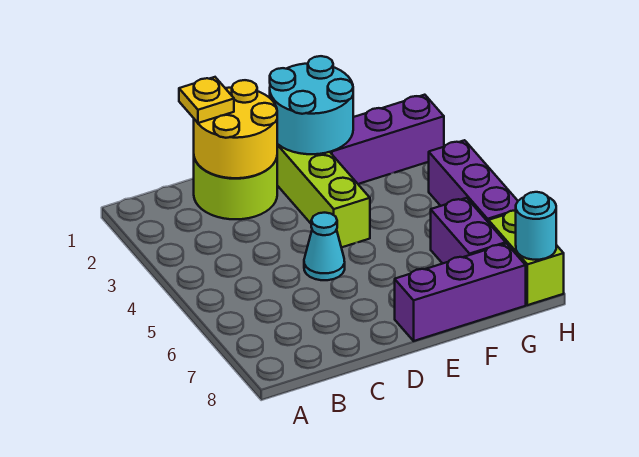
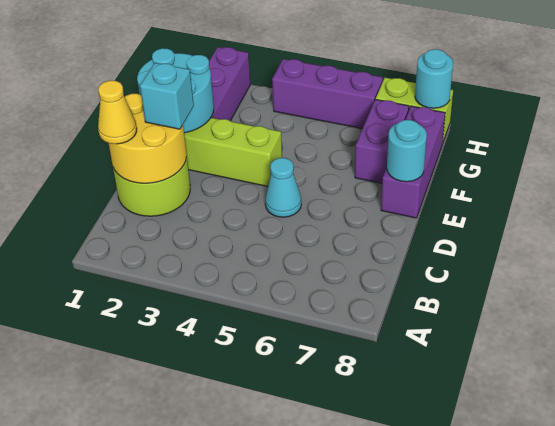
yellow plate C1 level 3 -> yellow cone C1 level 3
none -> cyan brick D2 level 3
none -> cyan round brick E8 level 2
purple brick G6:G7 level 1 -> purple brick F7:G7 level 1

